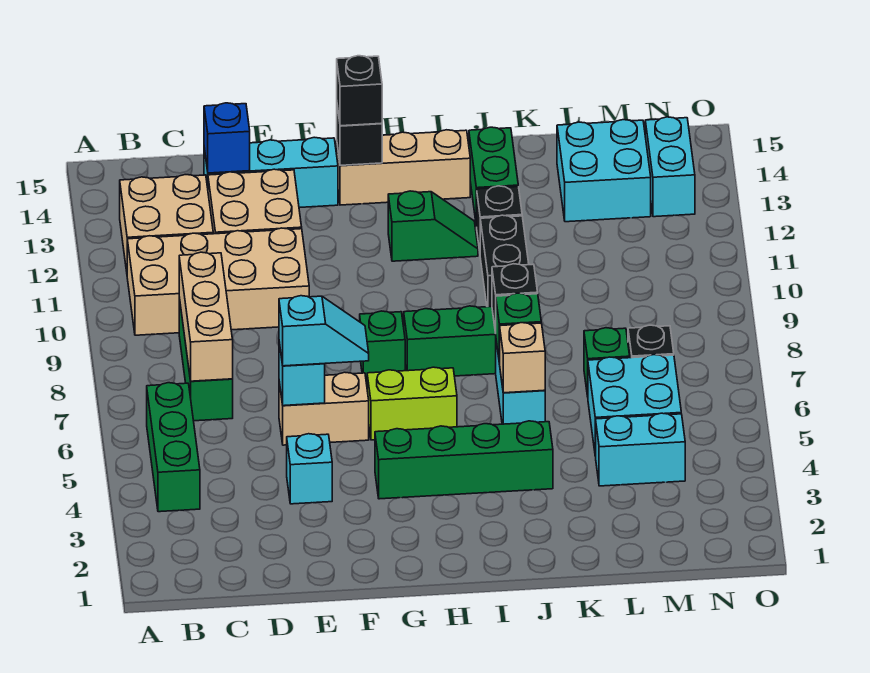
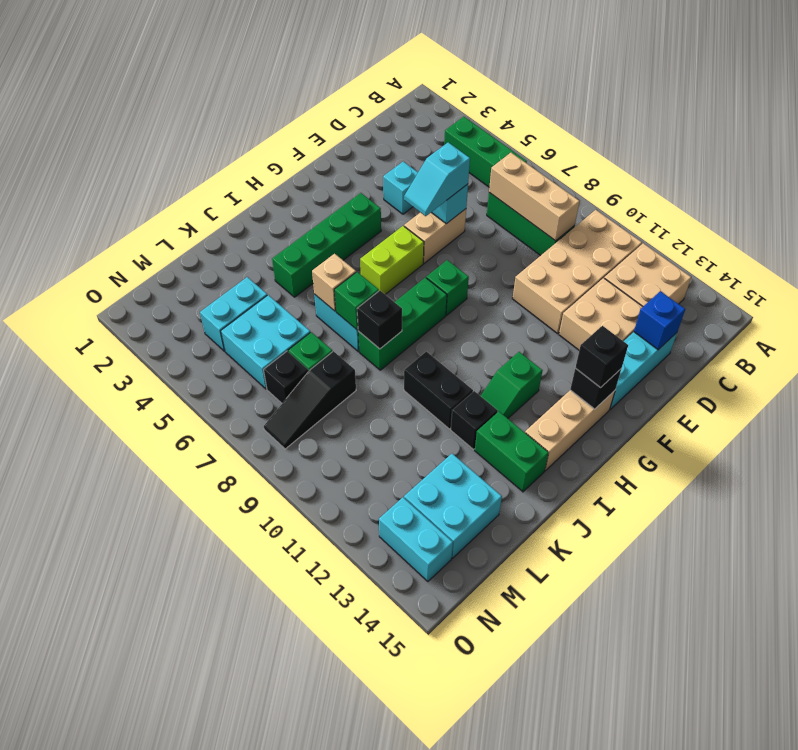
none -> black slope L8:N8 level 1 top L

